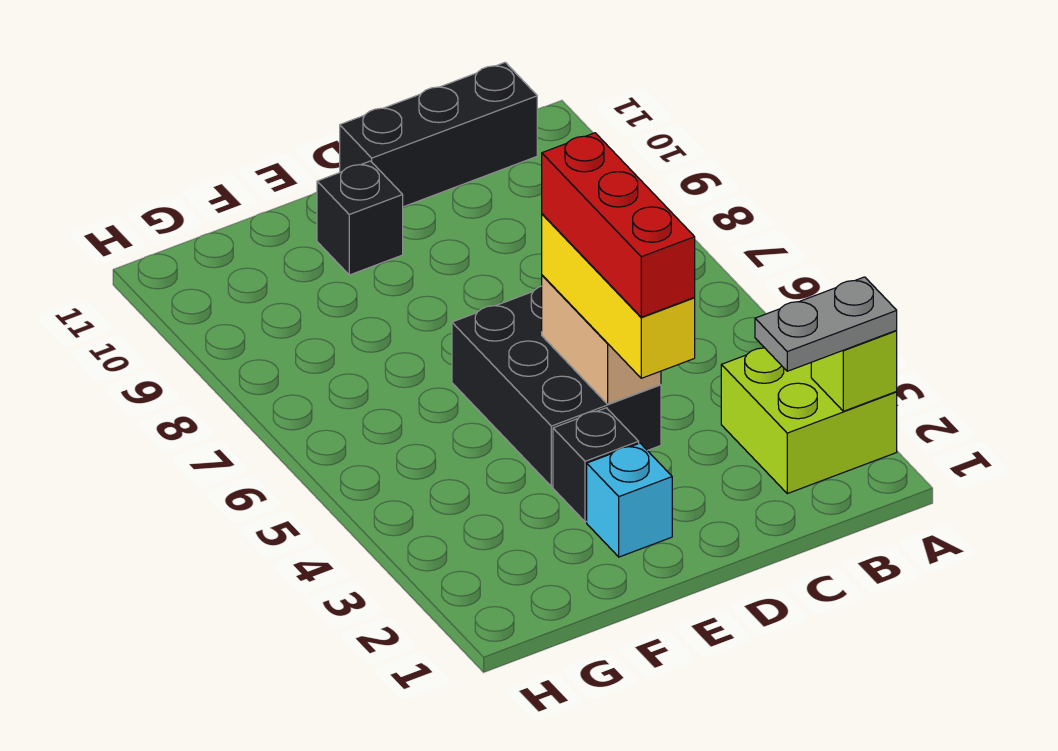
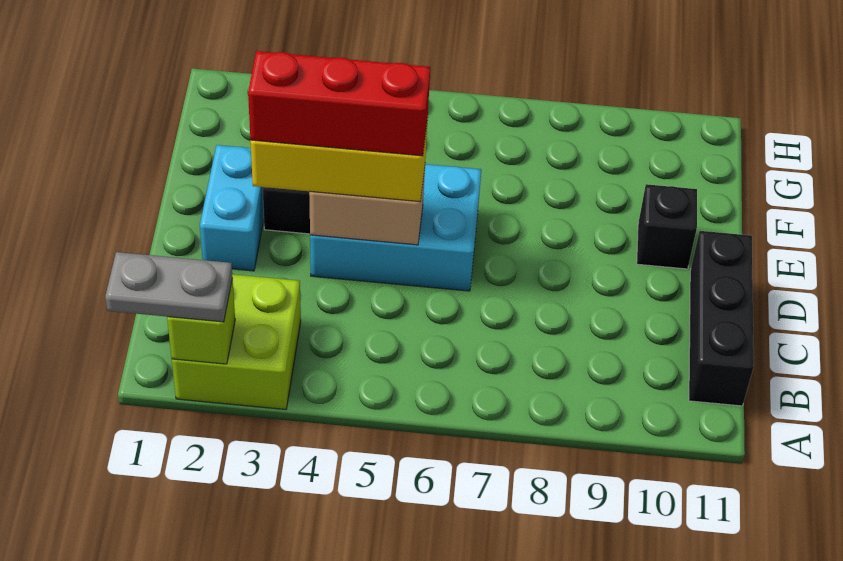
grey plate A2:B2 level 3 -> grey plate A1:A2 level 3
black brick D4:E6 level 1 -> cyan brick D4:E6 level 1
cyan brick E2 level 1 -> cyan brick D2:E2 level 1

